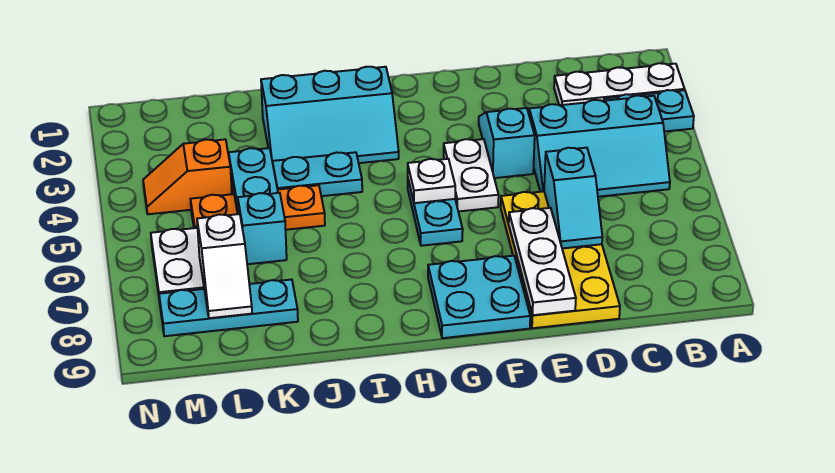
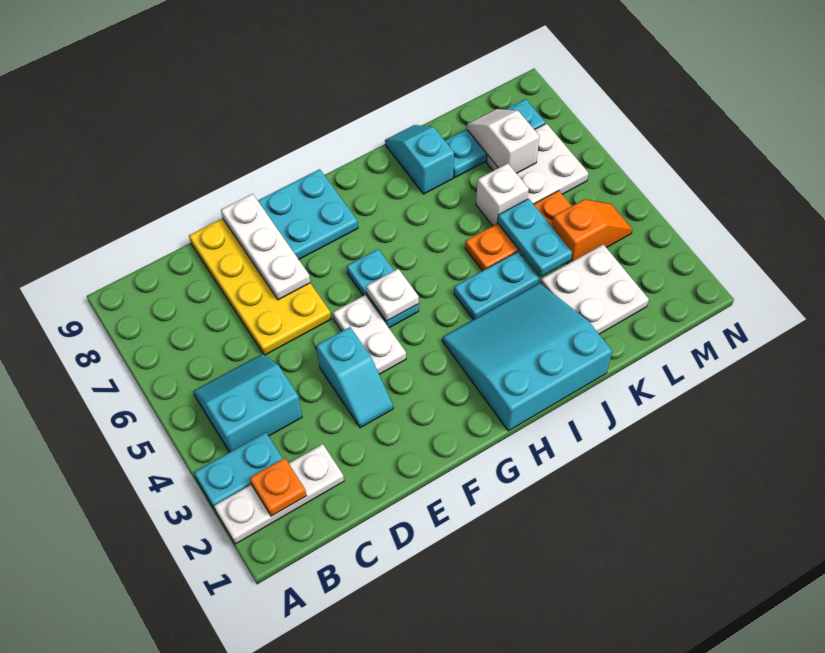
none -> orange plate B2 level 2
cyan slope B4:D5 level 1 top 4 -> cyan slope B4:C5 level 1 top 4
cyan slope D6:D7 level 2 top 6 -> cyan slope J8:J9 level 1 top 8
cyan slope H2:J3 level 1 top 2 -> cyan slope H1:J3 level 1 top 1
none -> white plate K2:L3 level 1
cyan brick K6 level 1 -> white brick K6 level 1

